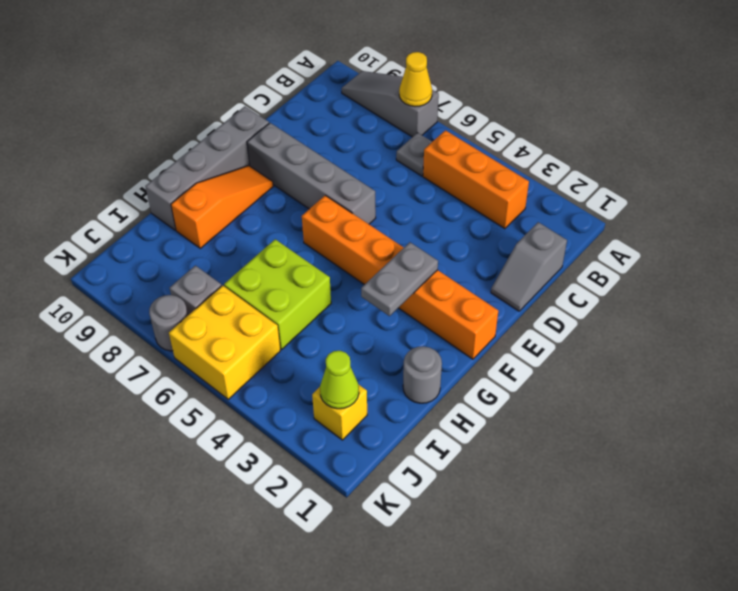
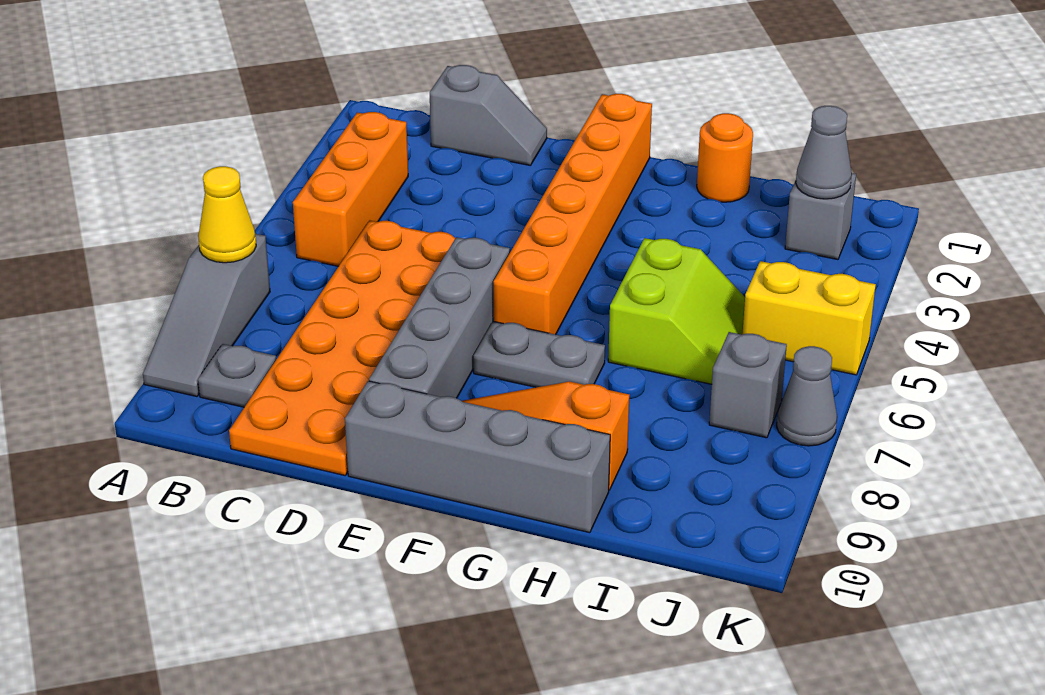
grey plate B6 level 1 -> grey plate B9 level 1
none -> orange plate C5:D10 level 1
grey plate F3:G3 level 2 -> grey plate F7:G7 level 1
grey round brick H1 level 1 -> orange round brick H1 level 1
lime brick H5:I6 level 1 -> lime slope H5:I6 level 1 top H
yellow brick J2 level 1 -> grey brick J2 level 1
lime cone J2 level 2 -> grey cone J2 level 2
yellow brick J5:K6 level 1 -> yellow brick J5:K5 level 1
grey round brick K7 level 1 -> grey cone K7 level 1

